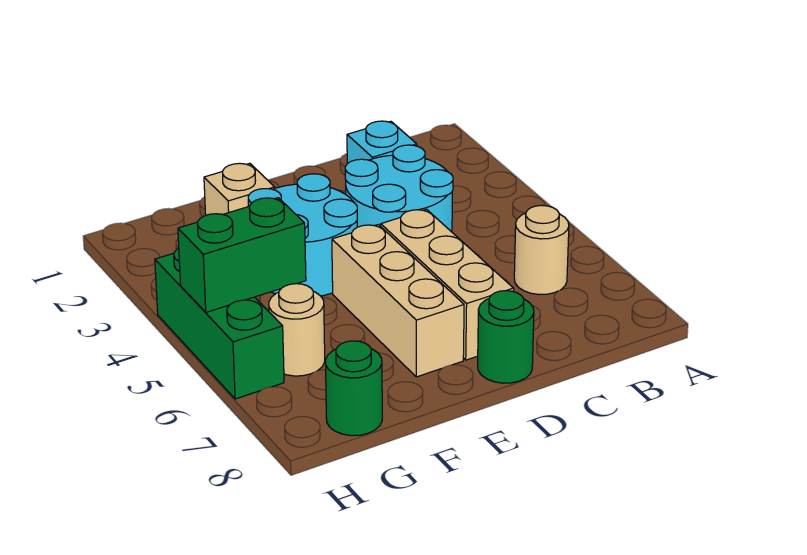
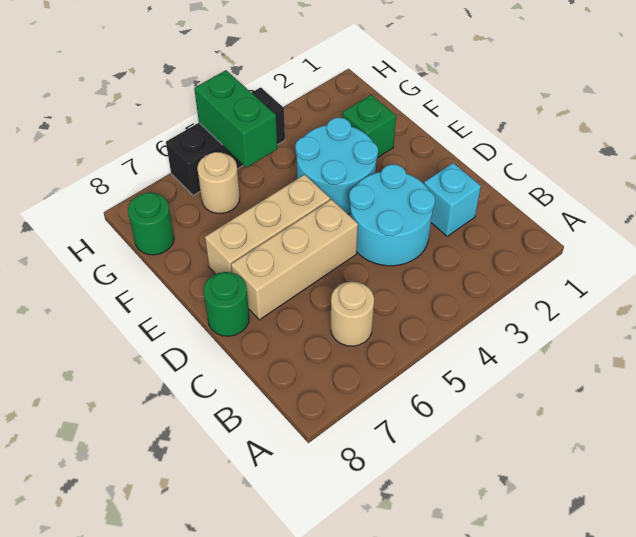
tan brick F2 level 1 -> green brick F2 level 1
green brick H4:H6 level 1 -> black brick H4:H6 level 1

